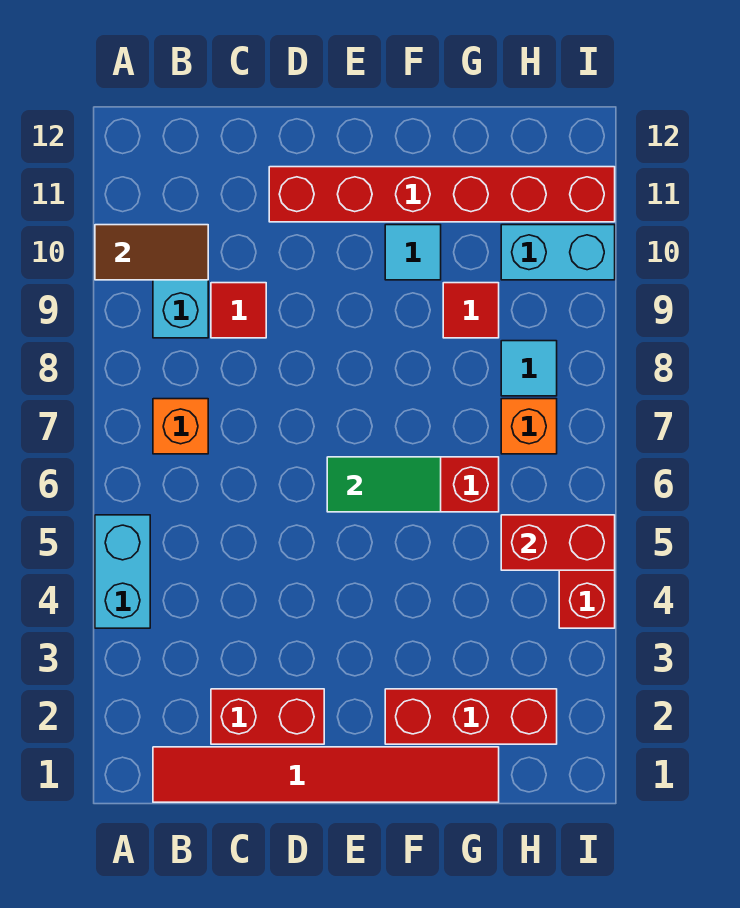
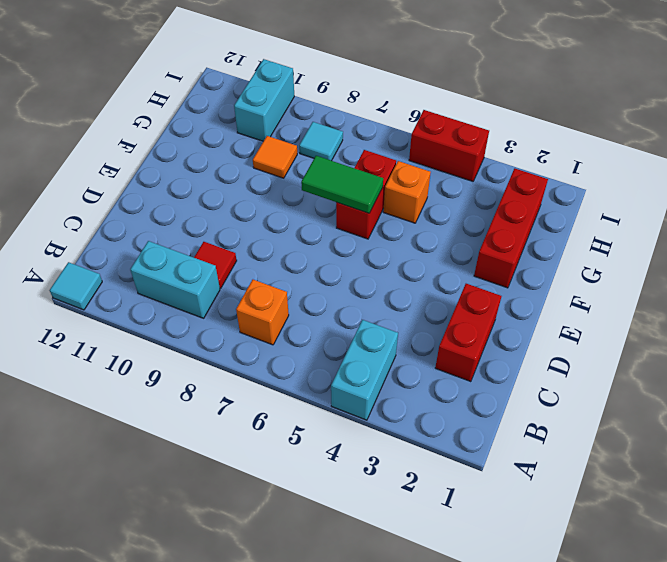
cyan brick A4:A5 level 1 -> cyan brick A4:B4 level 1
brown tile A10:B10 level 2 -> none
red tile B1:G1 level 1 -> none
red brick D11:I11 level 1 -> none
green tile E6:F6 level 2 -> green tile F6:F7 level 2
cyan tile F10 level 1 -> cyan tile A12 level 1
red tile G9 level 1 -> orange tile G9 level 1
red brick H5:I5 level 2 -> none
orange brick H7 level 1 -> orange brick G5 level 1

